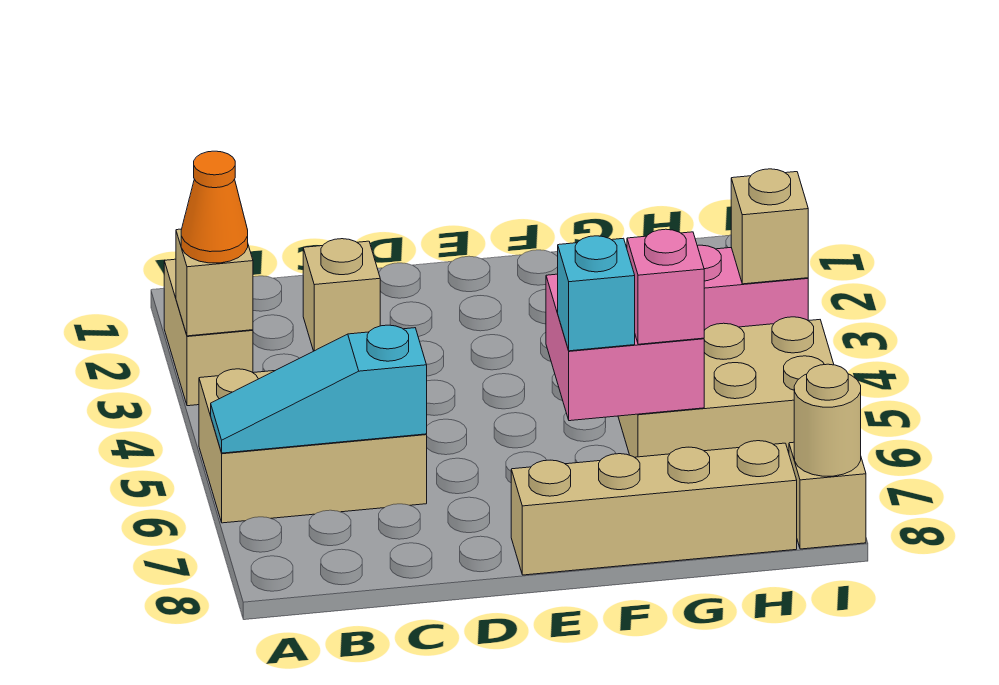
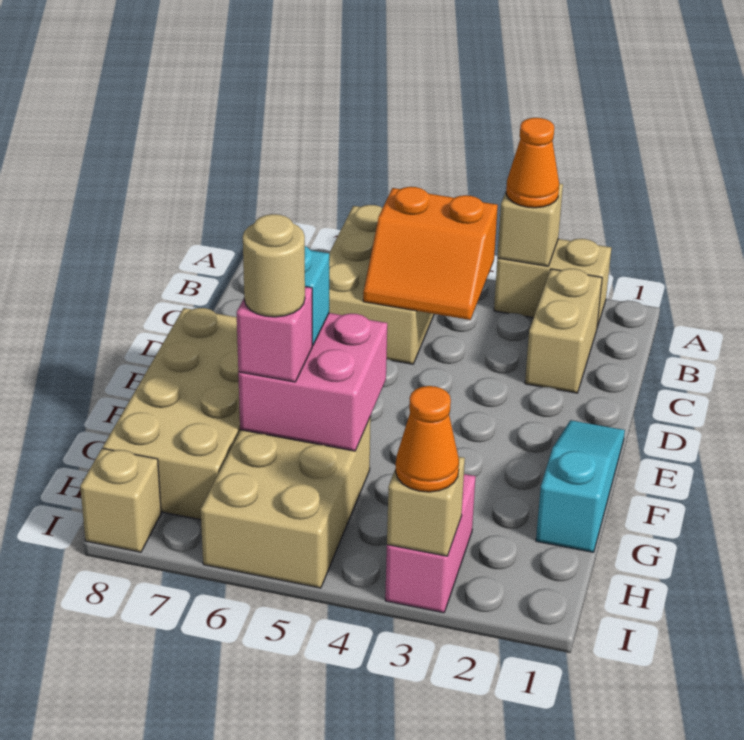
cyan slope A6:C6 level 2 top C -> cyan slope E1:G1 level 1 top G
none -> orange slope B4:C5 level 2 top B
tan brick C2 level 1 -> tan brick B2:C2 level 1
tan brick E8:H8 level 1 -> tan brick E7:H8 level 1
none -> orange cone I3 level 3
tan round brick I8 level 2 -> tan round brick G6 level 4

